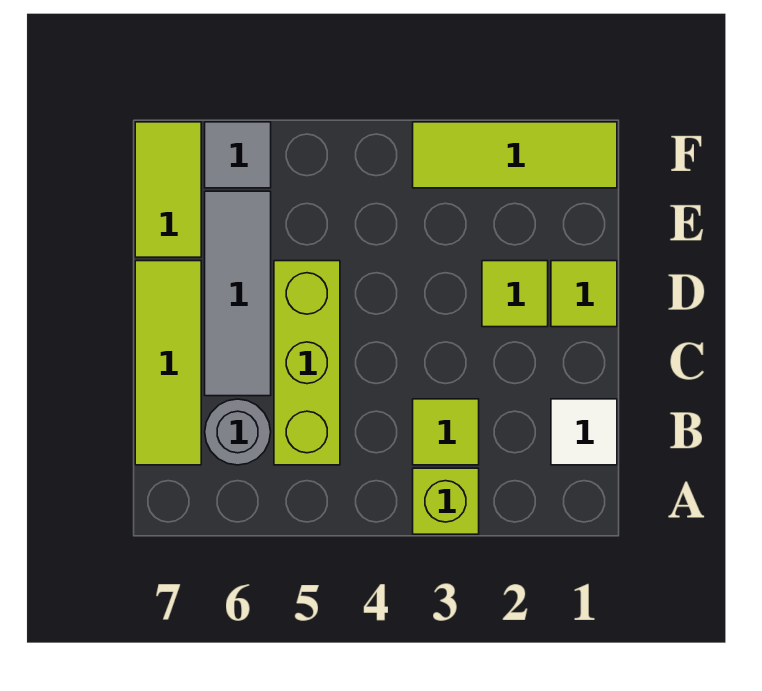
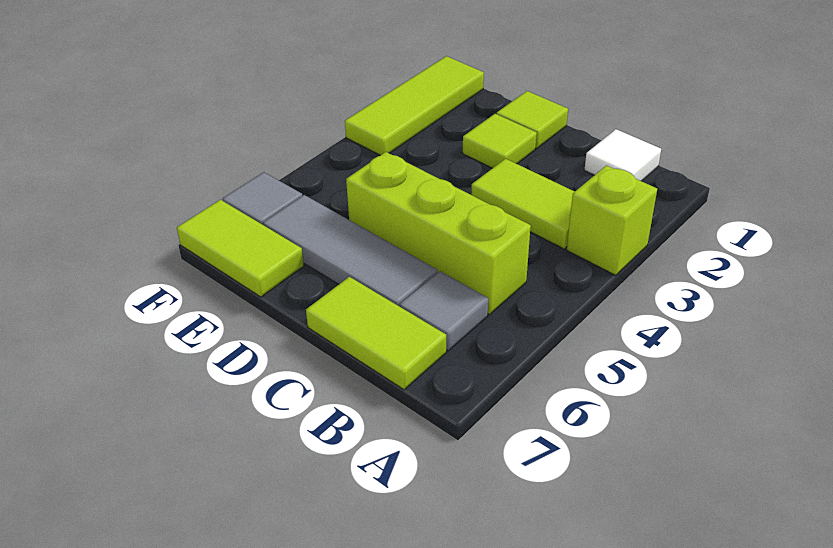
lime tile B3 level 1 -> lime tile B3:C3 level 1
grey round brick B6 level 1 -> grey tile B6 level 1
lime tile B7:D7 level 1 -> lime tile B7:C7 level 1

